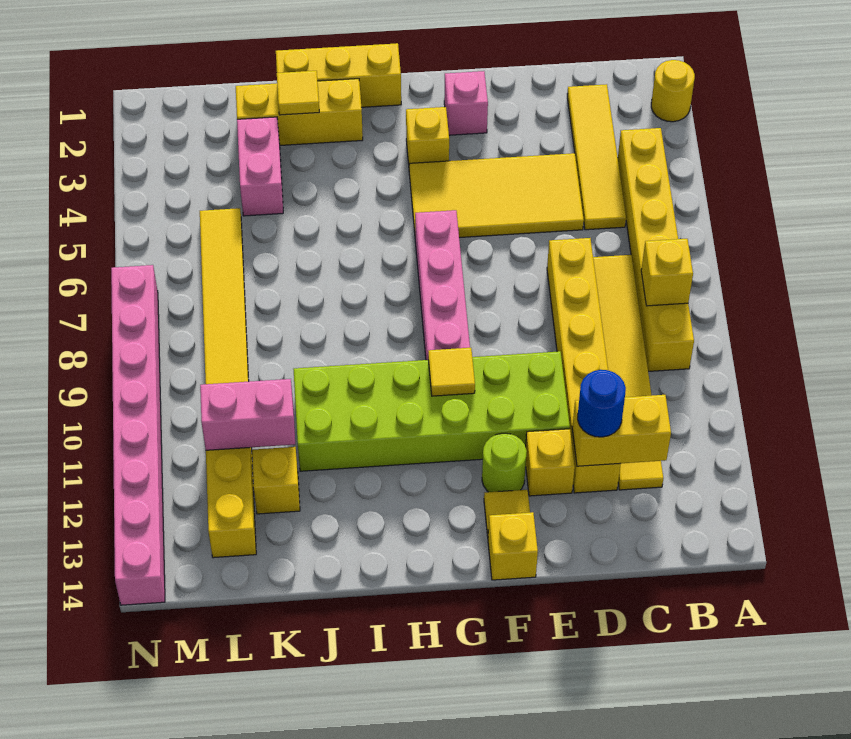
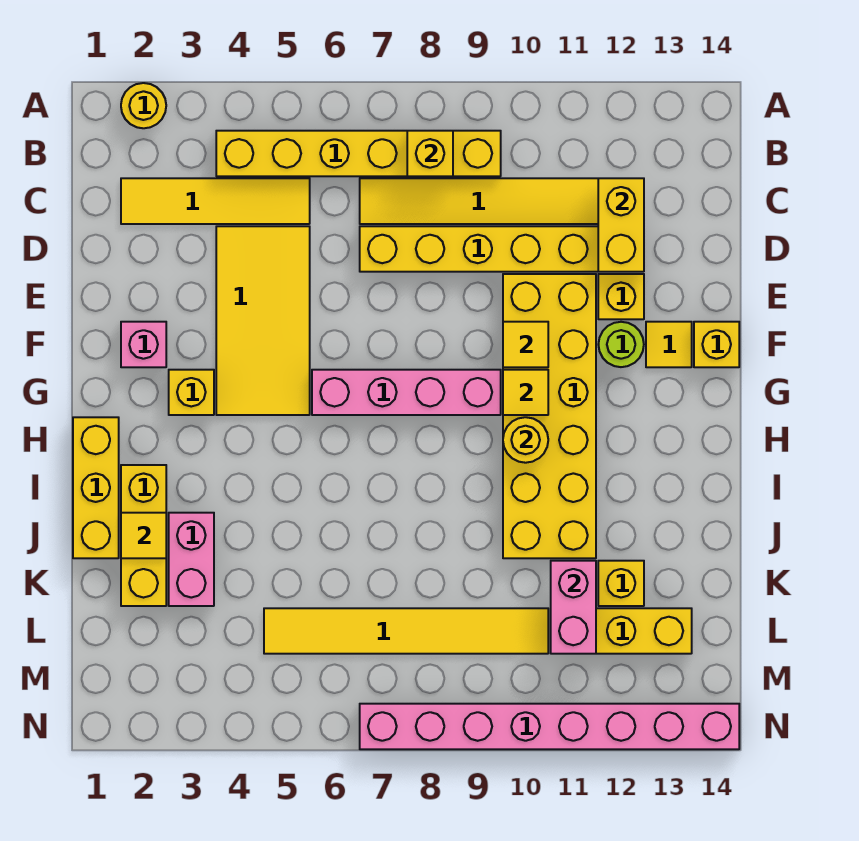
blue round brick D12 level 3 -> none
lime brick E10:J11 level 1 -> yellow brick E10:J11 level 1
none -> yellow tile F10 level 2
none -> yellow round brick H10 level 2
pink brick K3:K4 level 1 -> pink brick J3:K3 level 1

